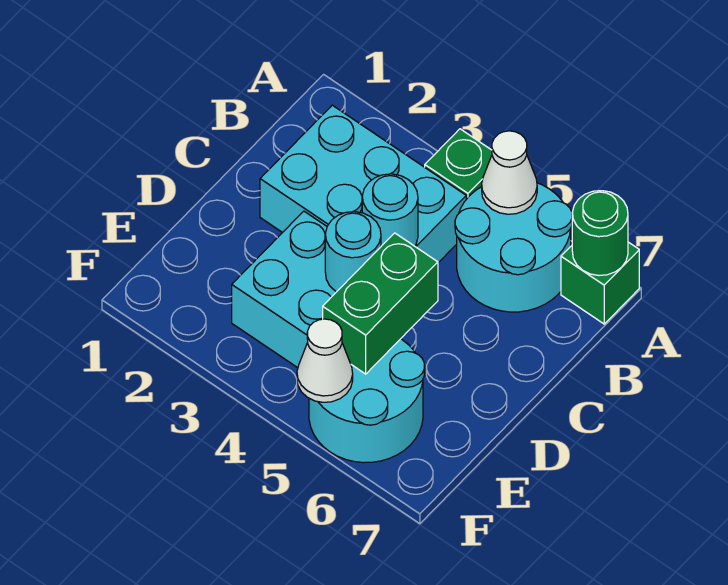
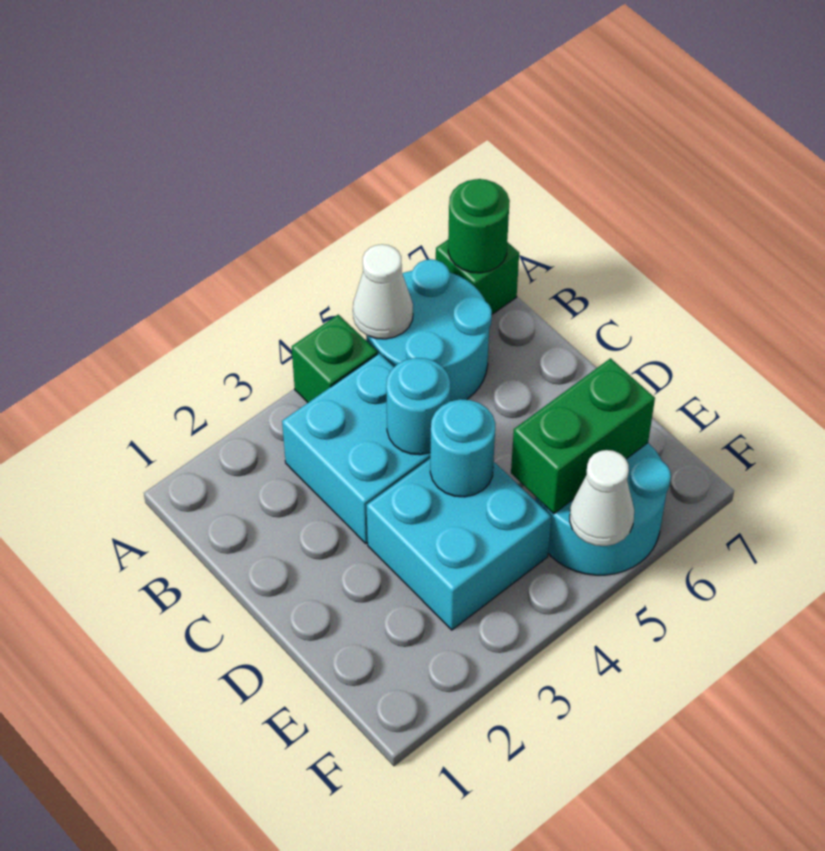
cyan brick B2:C4 level 1 -> cyan brick B3:C4 level 1
green brick D5:E5 level 2 -> green brick E5:E6 level 2

